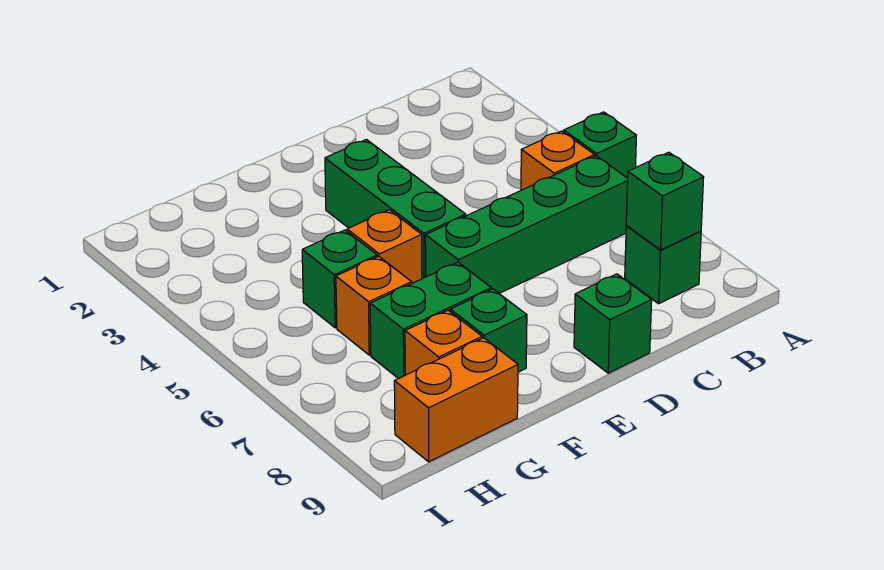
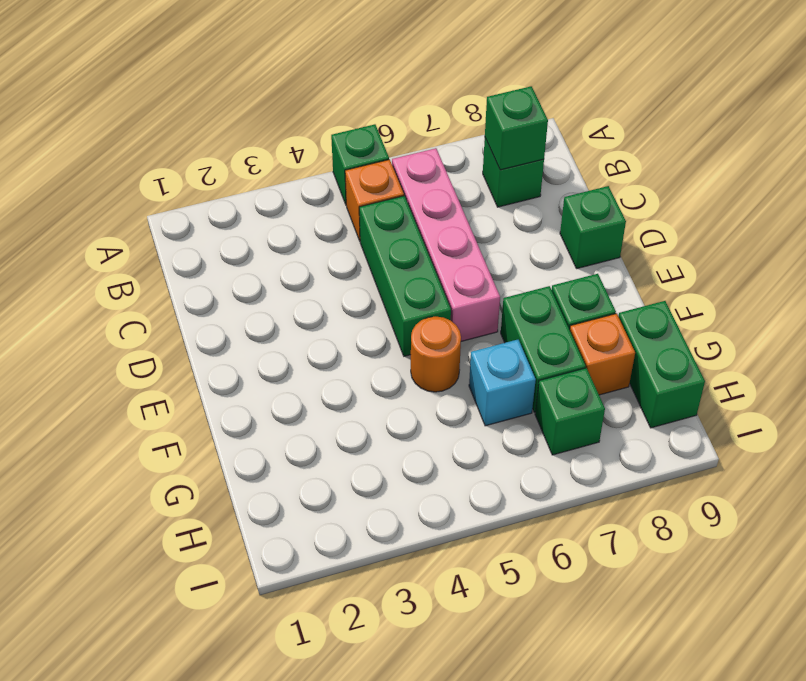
green brick B6:E6 level 1 -> pink brick B6:E6 level 1
green brick E3:E5 level 1 -> green brick C5:E5 level 1
orange brick F5 level 1 -> orange round brick F5 level 1
green brick G5 level 1 -> green brick H7 level 1
orange brick G6 level 1 -> cyan brick G6 level 1
orange brick G9:H9 level 1 -> green brick G9:H9 level 1

